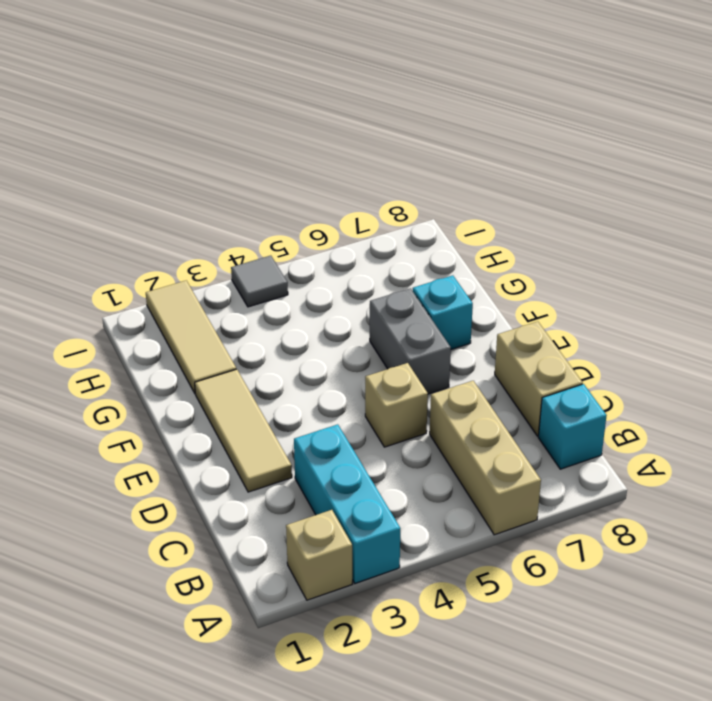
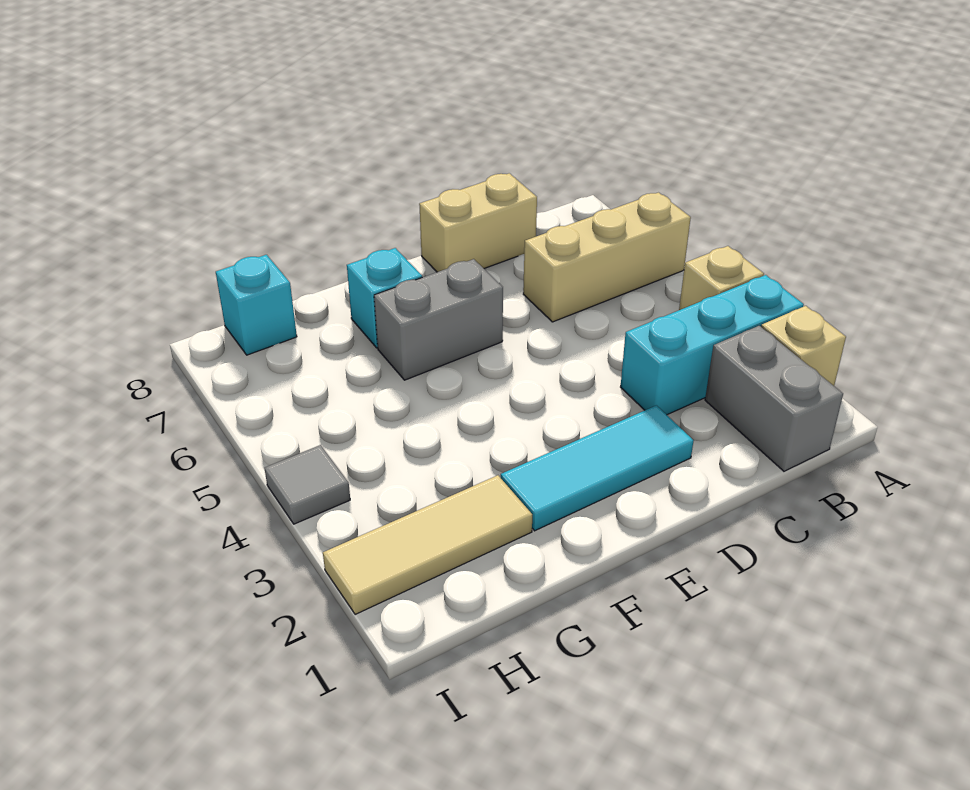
none -> grey brick B1:B2 level 1
cyan brick B8 level 1 -> cyan brick H8 level 1
tan tile D2:F2 level 1 -> cyan tile D2:F2 level 1
tan brick D5 level 1 -> tan brick A4 level 1

